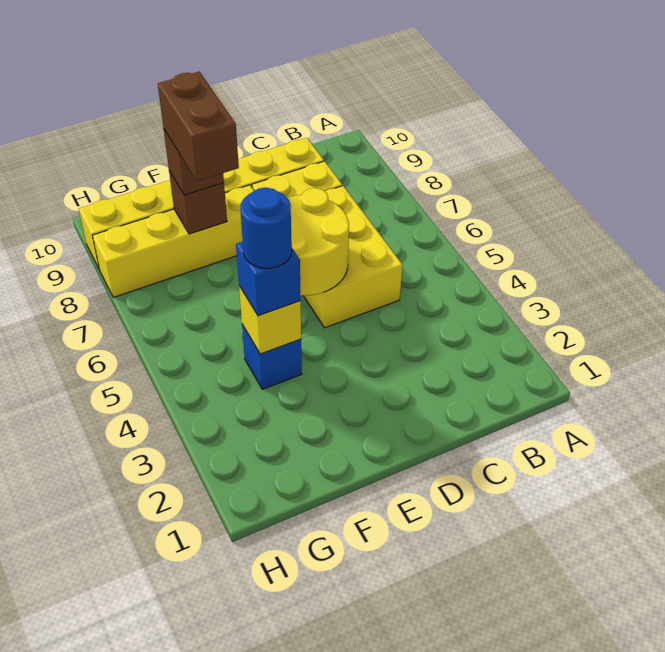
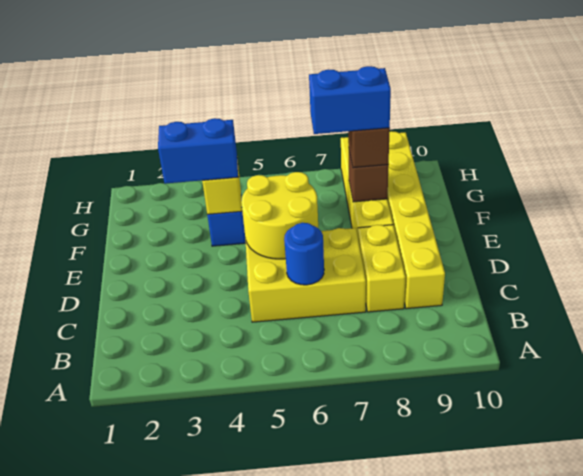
blue brick F4 level 3 -> blue brick F3:F4 level 3
blue round brick F4 level 4 -> blue round brick C6 level 2
brown brick F7:F8 level 4 -> blue brick F7:F8 level 4

